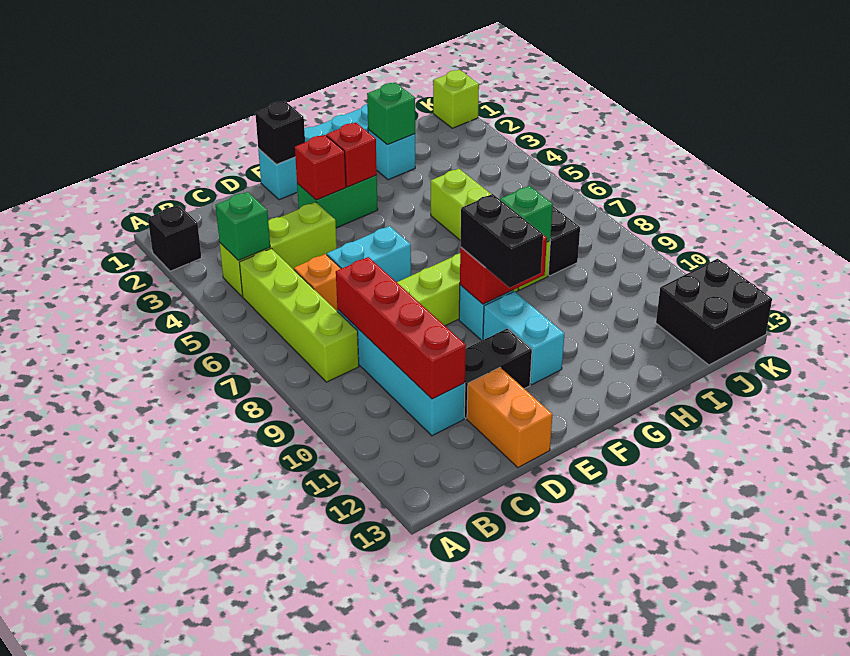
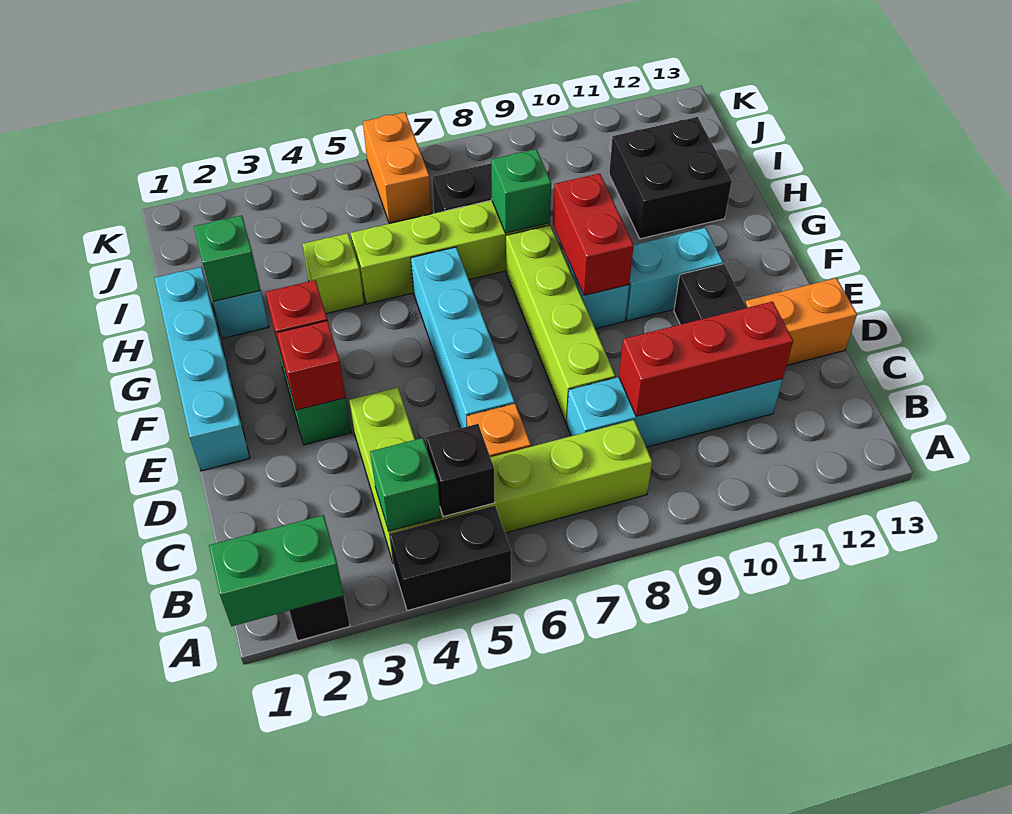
none -> green brick A1:A2 level 2
red brick C8:C11 level 2 -> red brick C9:C11 level 2
cyan brick D6:E6 level 1 -> cyan brick D6:G6 level 1
black brick E1 level 2 -> black brick B5 level 2
black brick F9:F10 level 3 -> black brick A4:A5 level 1
none -> orange brick J6:K6 level 1
black brick J12:K13 level 1 -> black brick H11:I12 level 1
lime brick K1 level 1 -> lime brick H4 level 1

